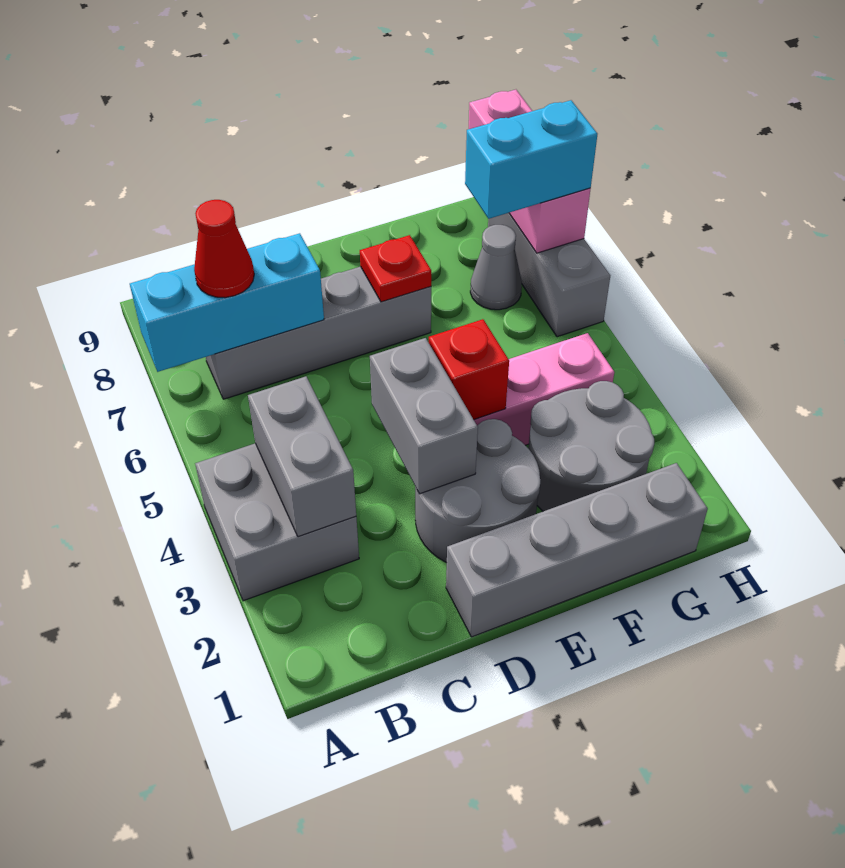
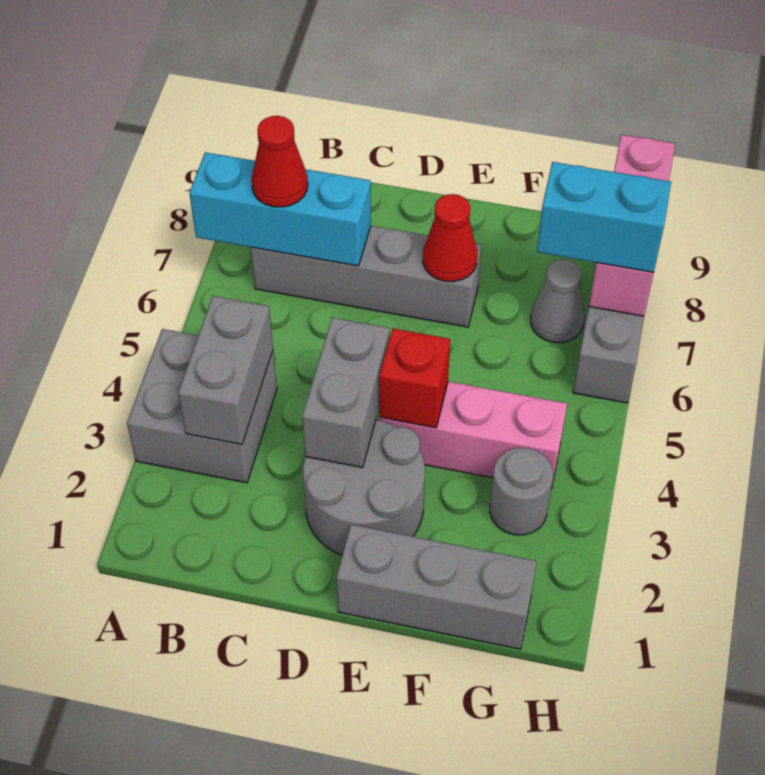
grey brick D1:G1 level 1 -> grey brick E1:G1 level 1
red plate E7 level 2 -> red cone E7 level 2
grey round brick F2:G3 level 1 -> grey round brick G3 level 1

